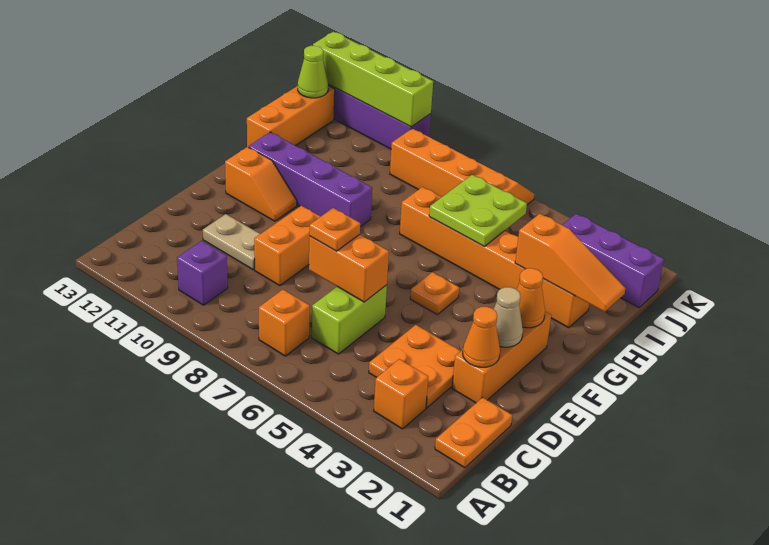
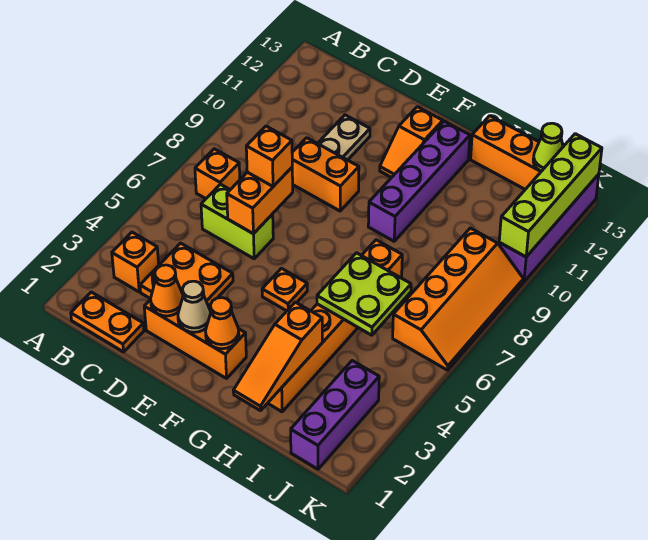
purple brick B10 level 1 -> none
orange plate D7 level 3 -> orange brick D7 level 3

